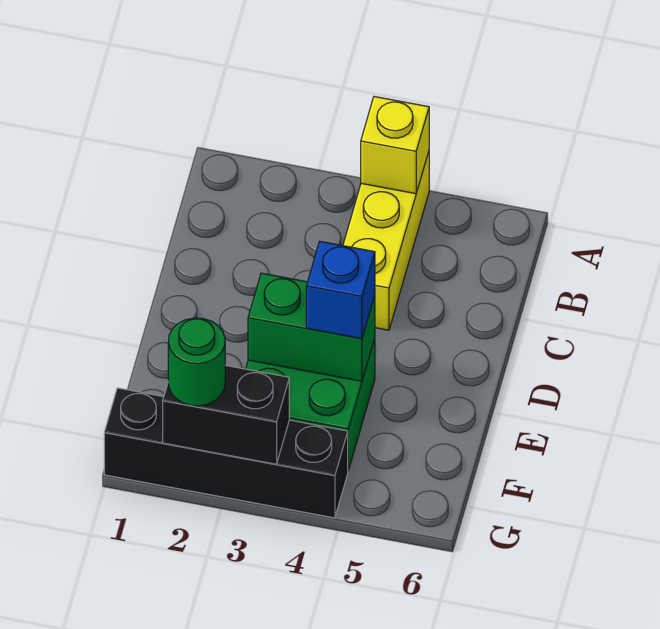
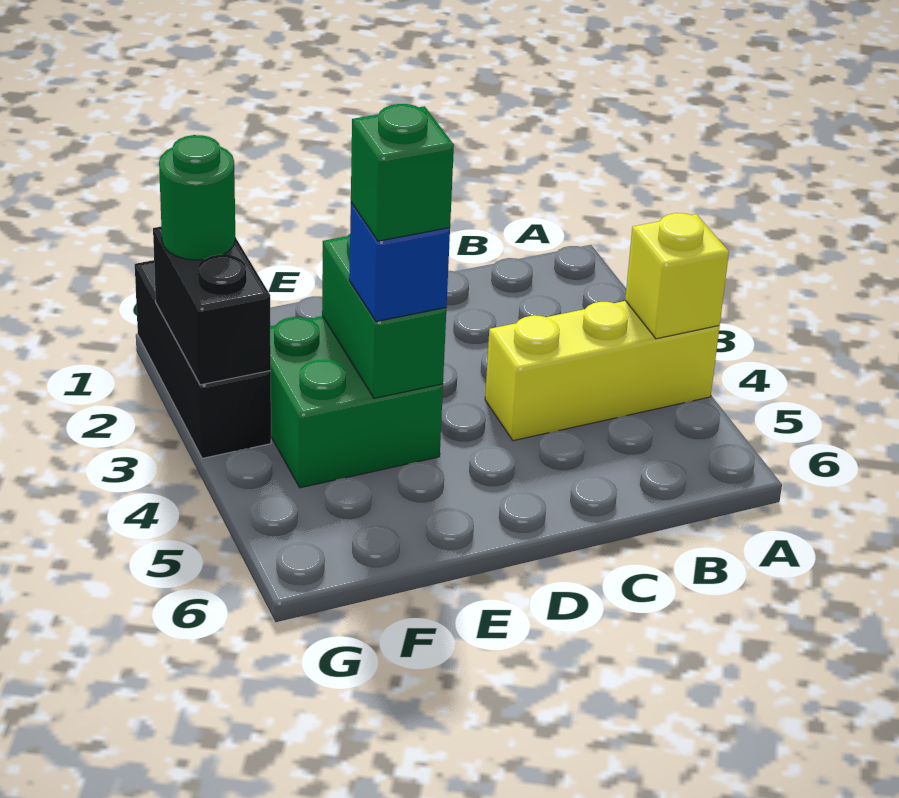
none -> green brick E4 level 4
black brick G1:G4 level 1 -> black brick G1:G3 level 1

